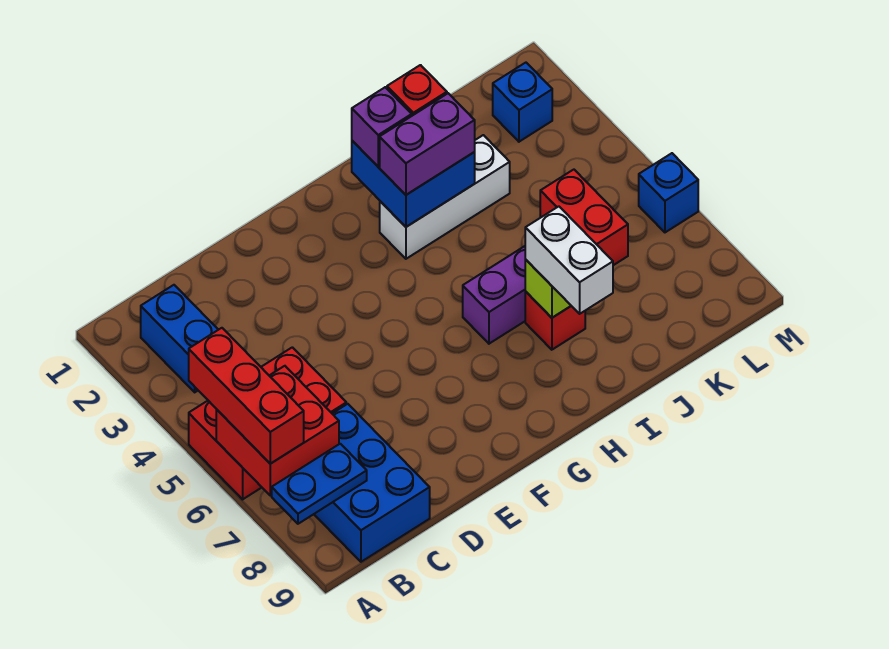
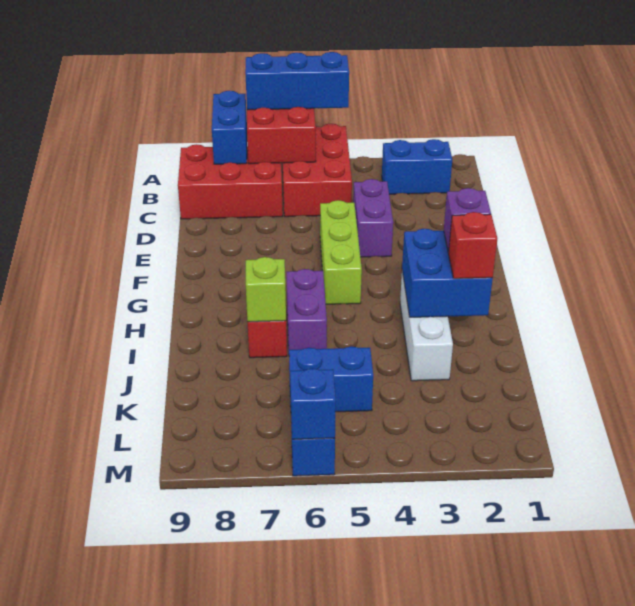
red brick A5:A7 level 3 -> blue brick A5:A7 level 3
blue plate A8:B8 level 2 -> blue brick A8:B8 level 2
blue brick B7:C9 level 1 -> red brick B7:C9 level 1
none -> lime brick E5:G5 level 1
purple brick H3:I3 level 3 -> purple brick D4:E4 level 1
white brick I7:I8 level 3 -> none
red brick K5:K6 level 1 -> blue brick K5:K6 level 1
blue brick L2 level 1 -> blue brick M6 level 2

